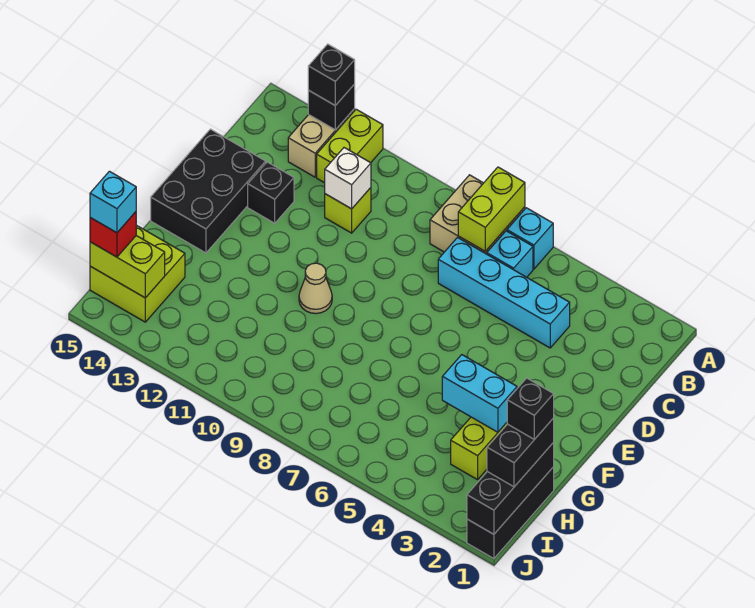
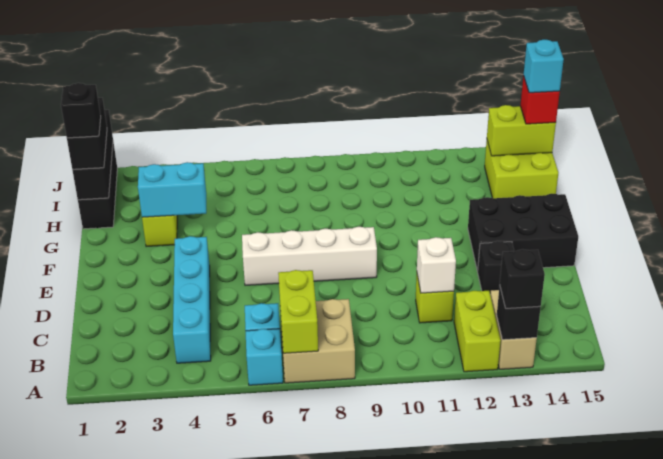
cyan brick C4:C7 level 1 -> cyan brick B4:E4 level 1
black brick D14:F15 level 1 -> black brick E13:F15 level 1
none -> white brick E6:E9 level 1
tan cone F10 level 1 -> none

